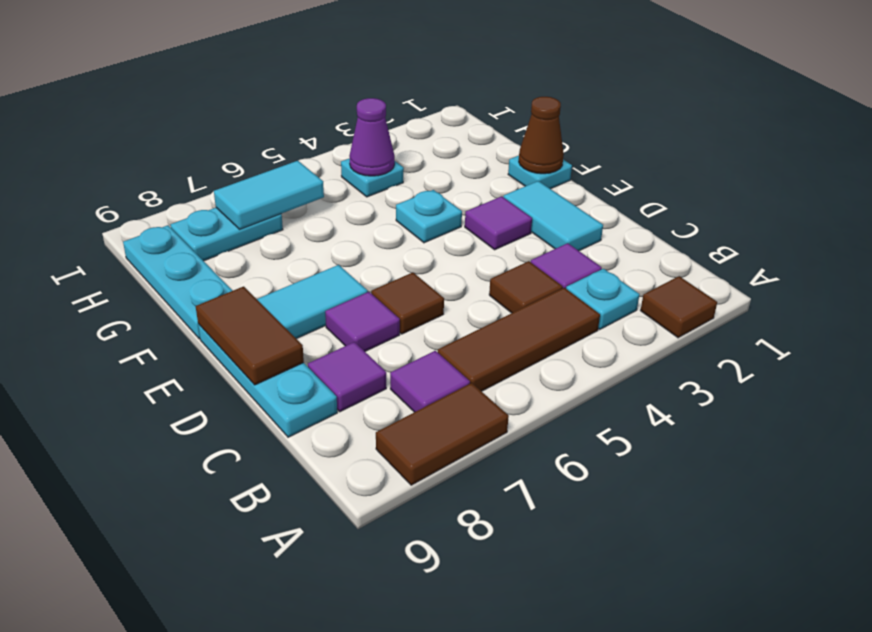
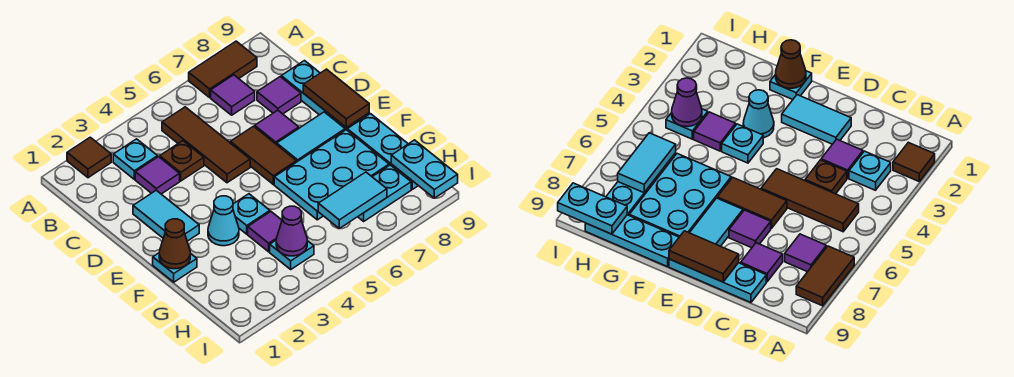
brown tile B4:B6 level 1 -> brown tile B5:D5 level 1
brown tile C4 level 1 -> brown plate C4 level 1
brown tile D6 level 1 -> brown tile D6:E6 level 1
purple tile E3 level 1 -> purple tile G4 level 1
none -> cyan cone F3 level 1
none -> cyan plate F6:G8 level 1
none -> cyan plate H9:I9 level 2

